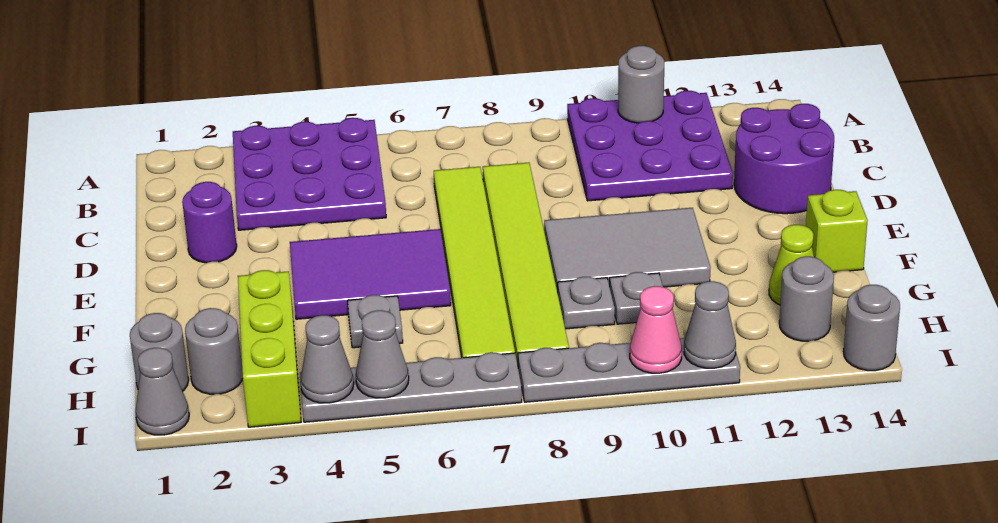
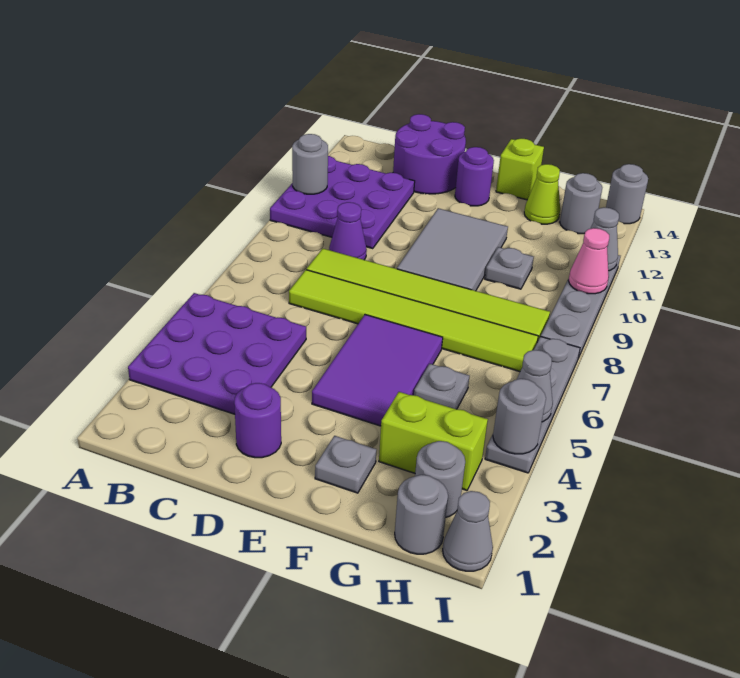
none -> purple cone C9 level 1
none -> purple round brick E13 level 1
lime brick G3:I3 level 1 -> lime brick G3:H3 level 1
grey plate G9 level 1 -> grey plate F2 level 1
grey cone I4 level 2 -> grey round brick I4 level 2

